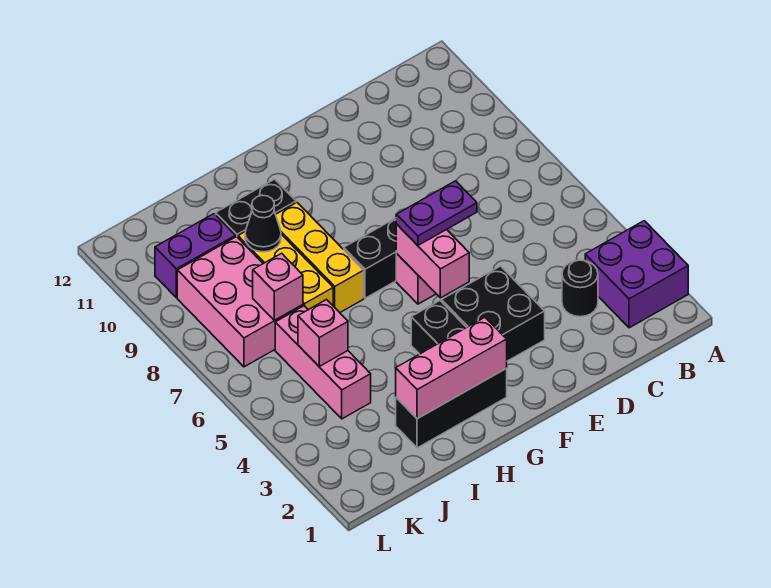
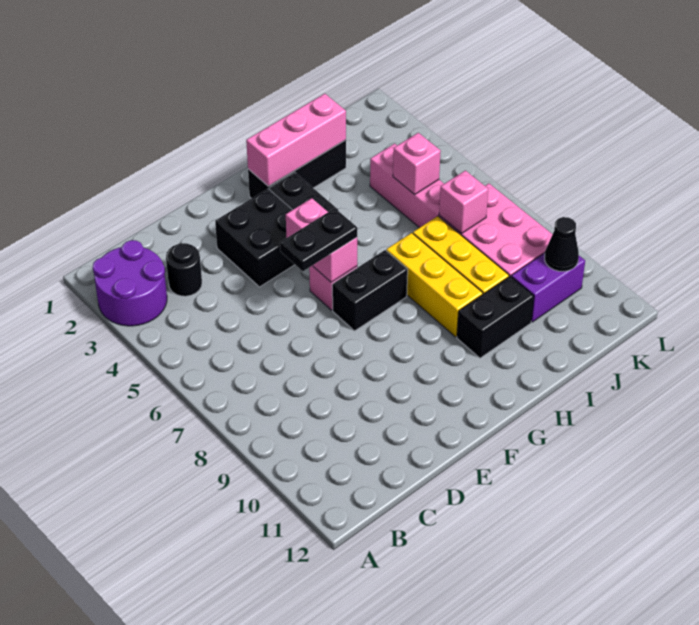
purple brick A2:B3 level 1 -> purple round brick A2:B3 level 1
purple plate E6:F6 level 3 -> black plate E6:F6 level 3
black cone I9 level 2 -> black cone K10 level 2

